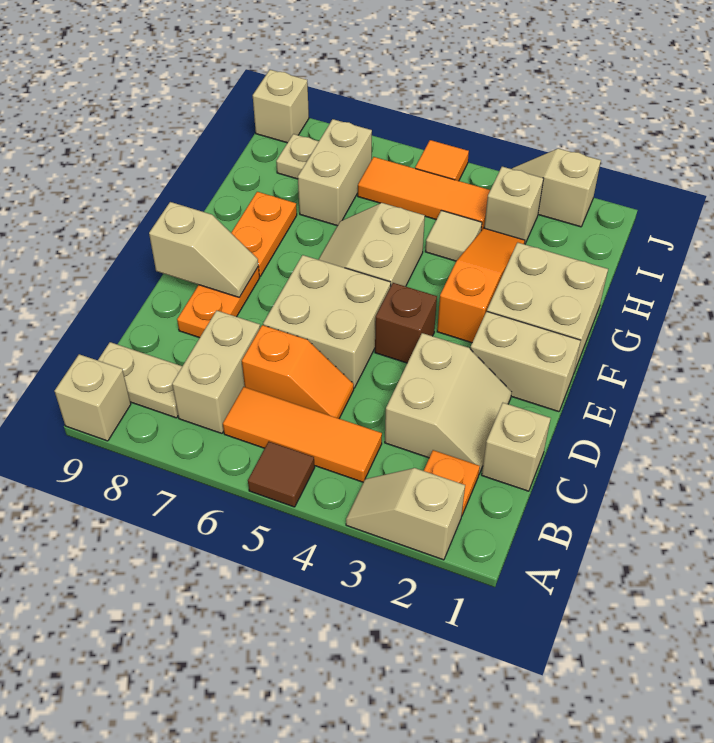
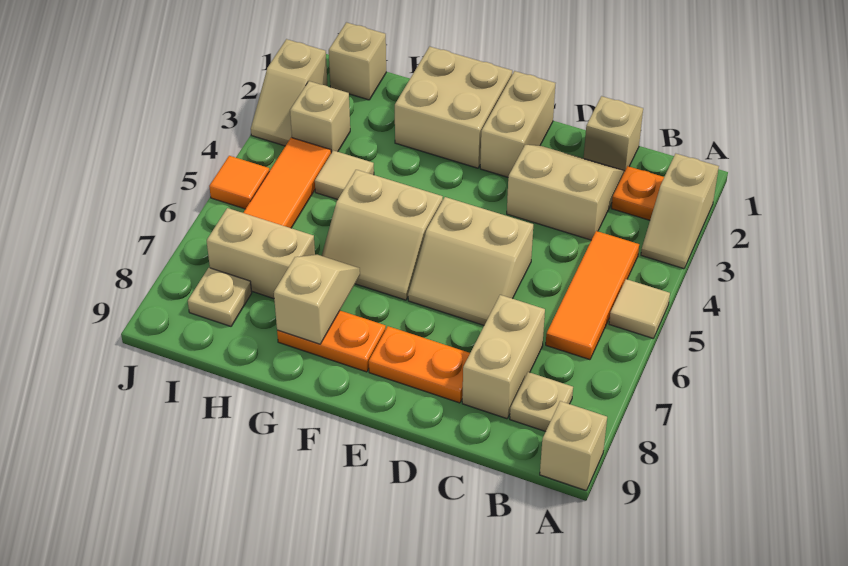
brown tile A5 level 1 -> tan tile A5 level 1
tan brick B7:C7 level 1 -> tan brick C7:C8 level 1
tan plate B8:B9 level 1 -> tan plate B8 level 1
orange slope C5:C6 level 1 top 6 -> none
tan brick D5:E6 level 1 -> tan slope D5:E6 level 1 top 5
brown brick E4 level 1 -> none
tan slope E8:E9 level 2 top 9 -> tan slope G7:G8 level 2 top 8
orange slope F3:H3 level 1 top F -> none
tan brick J9 level 1 -> tan brick I1 level 1

